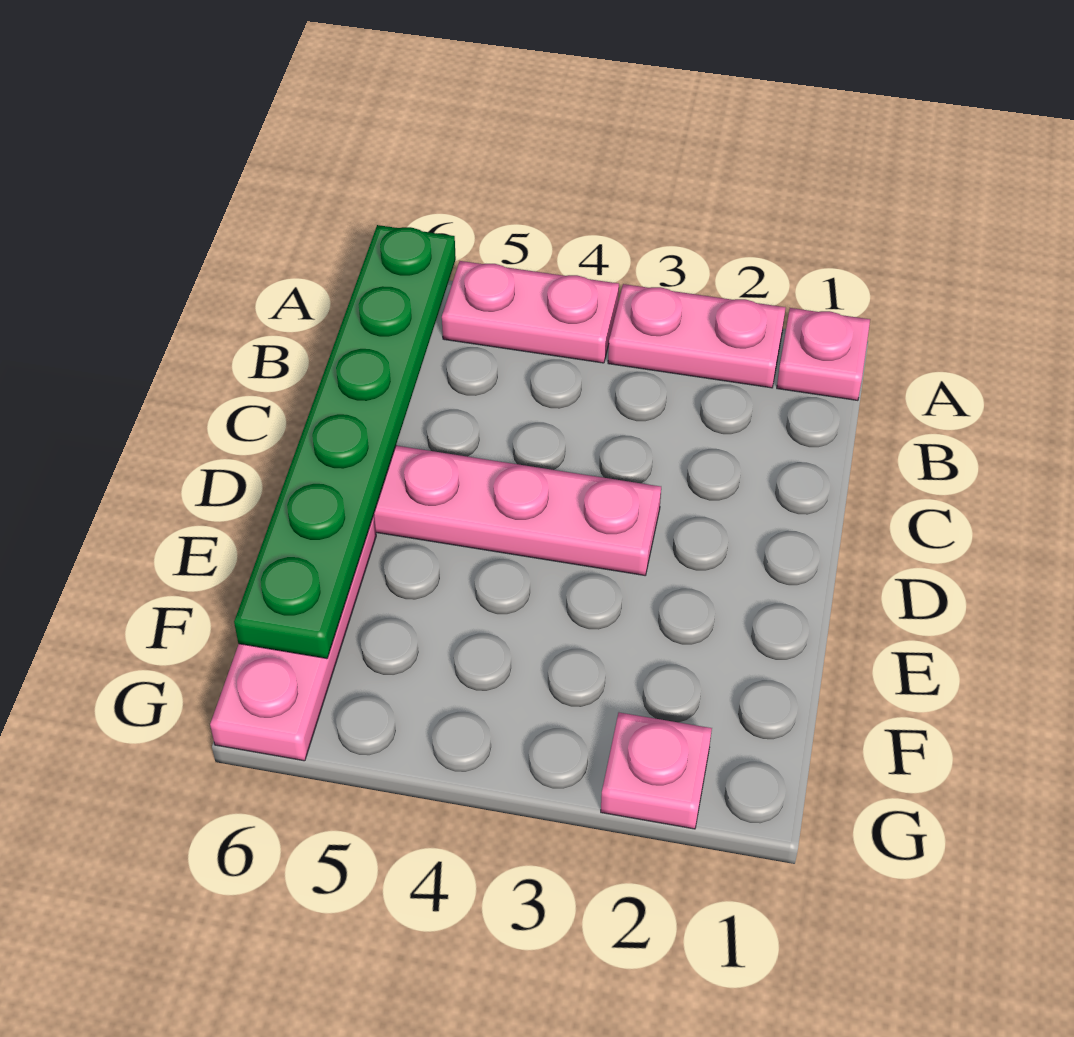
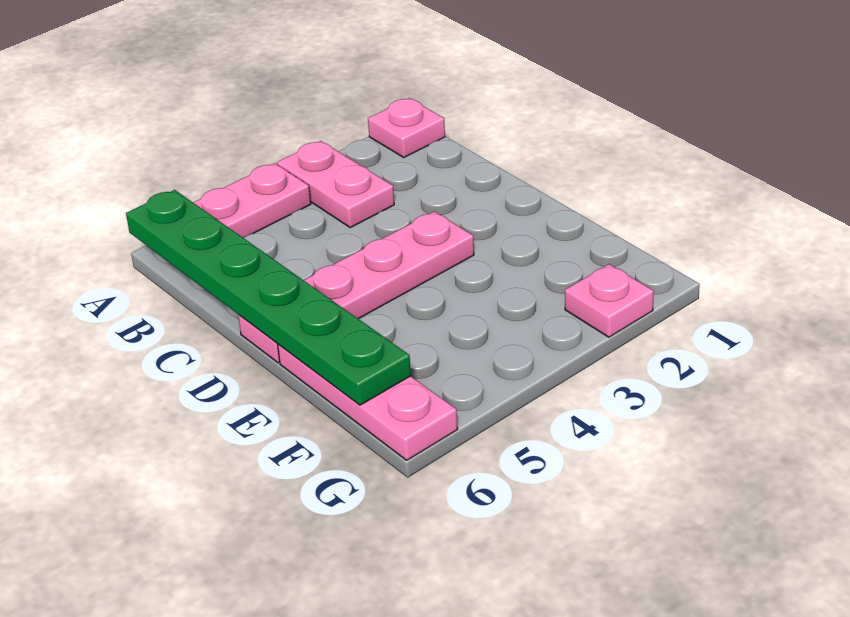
pink plate A2:A3 level 1 -> pink plate A3:B3 level 1

